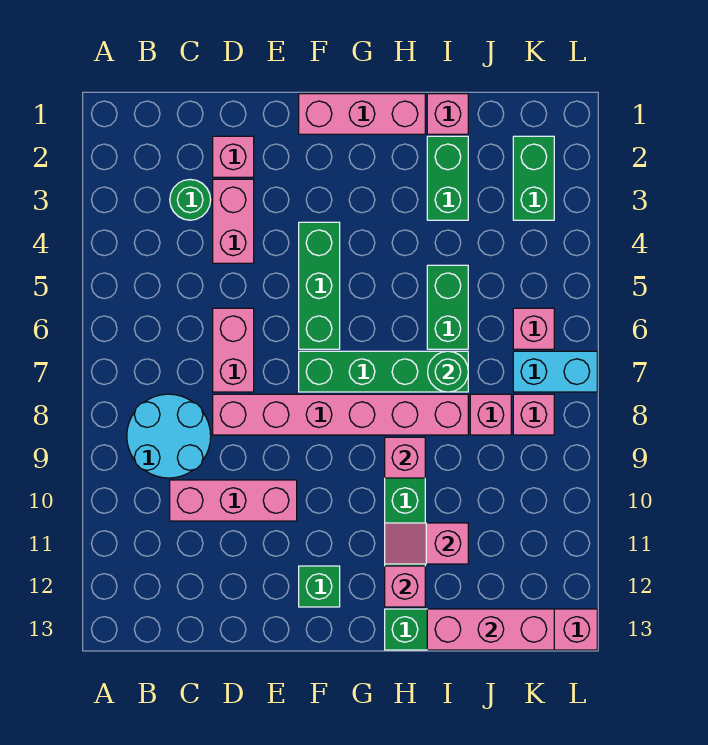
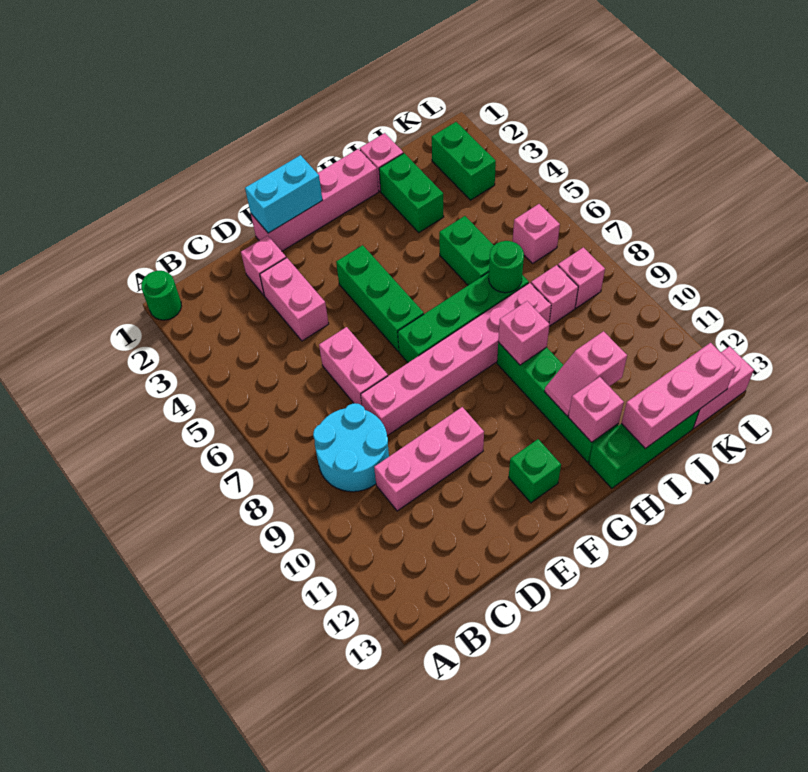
green round brick C3 level 1 -> green round brick A1 level 1
pink brick F1:H1 level 1 -> pink brick E1:H1 level 1
cyan brick K7:L7 level 1 -> cyan brick E1:F1 level 2

